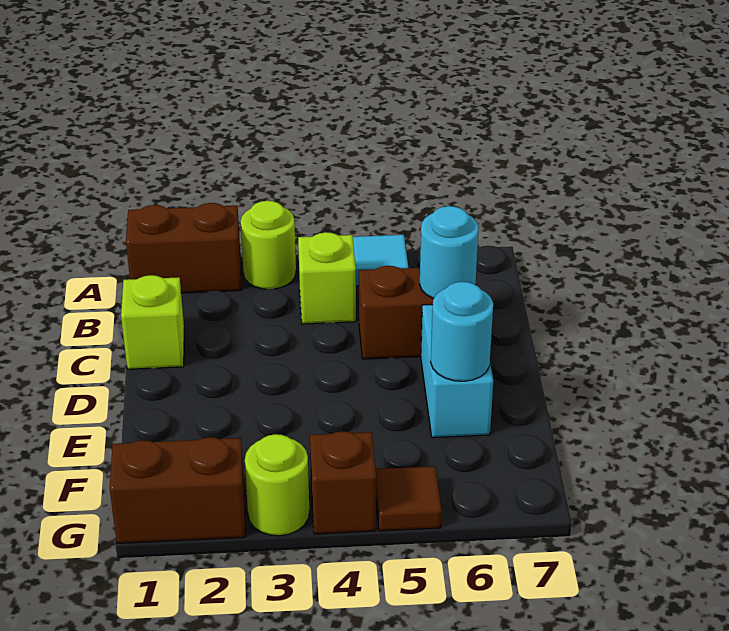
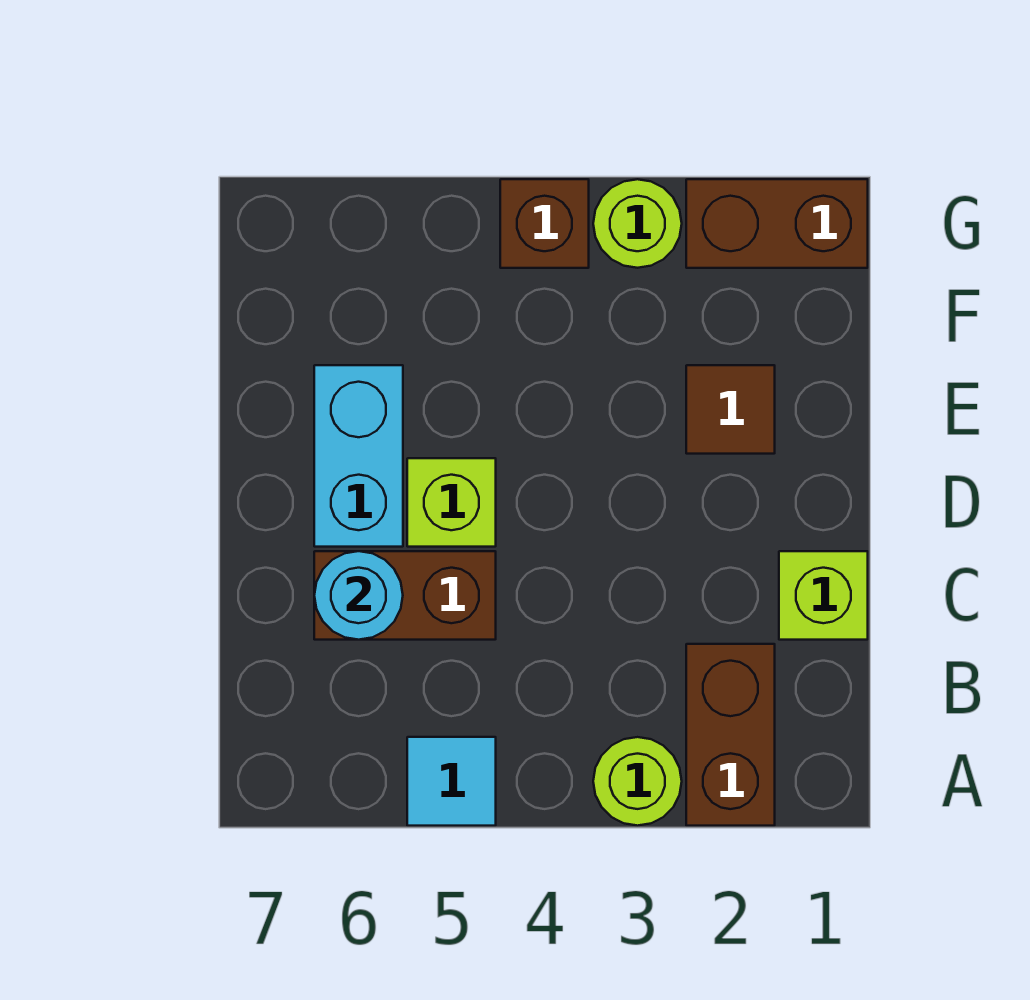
brown brick A1:A2 level 1 -> brown brick A2:B2 level 1
lime brick B4 level 1 -> lime brick D5 level 1
cyan round brick E6 level 2 -> none
brown tile G5 level 1 -> brown tile E2 level 1

